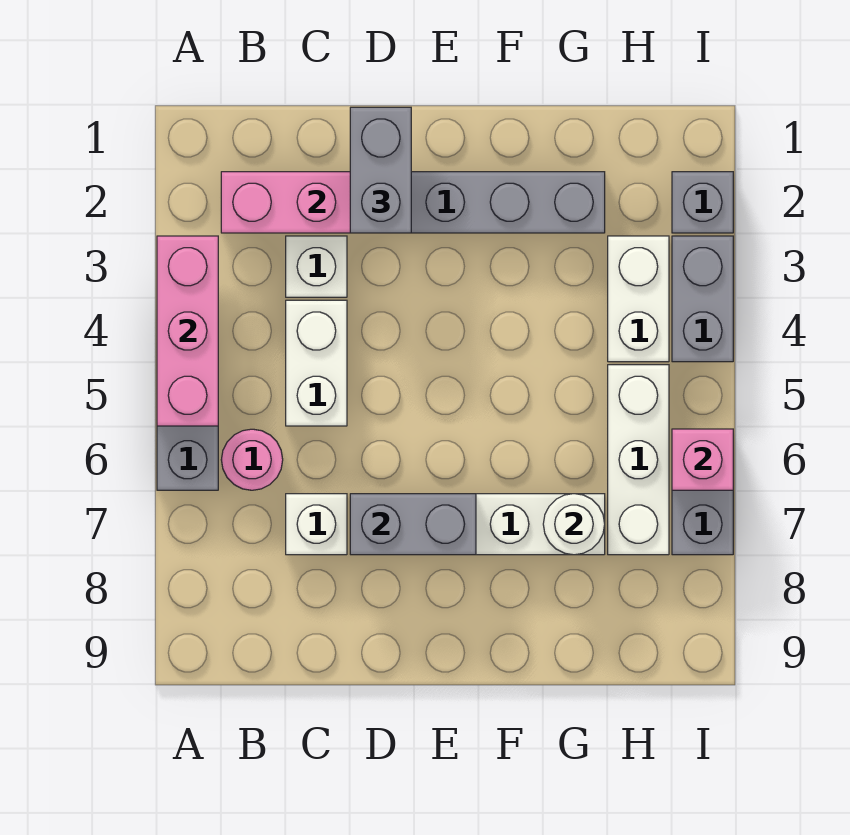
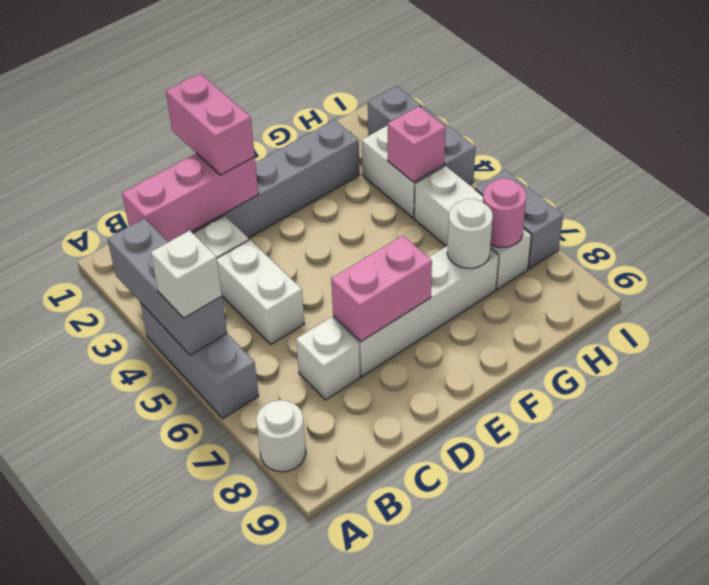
pink brick A3:A5 level 2 -> grey brick A3:A5 level 2
none -> white brick A5 level 3
none -> white round brick A8 level 1
pink round brick B6 level 1 -> pink round brick H7 level 2
grey brick D1:D2 level 3 -> pink brick D1:D2 level 3
grey brick D7:E7 level 2 -> pink brick D7:E7 level 2
pink brick I6 level 2 -> pink brick H4 level 2

